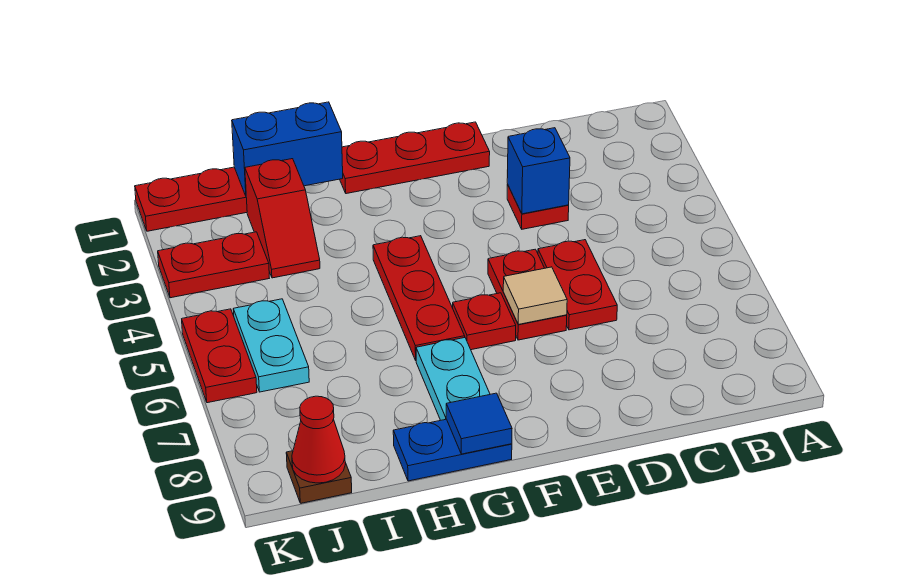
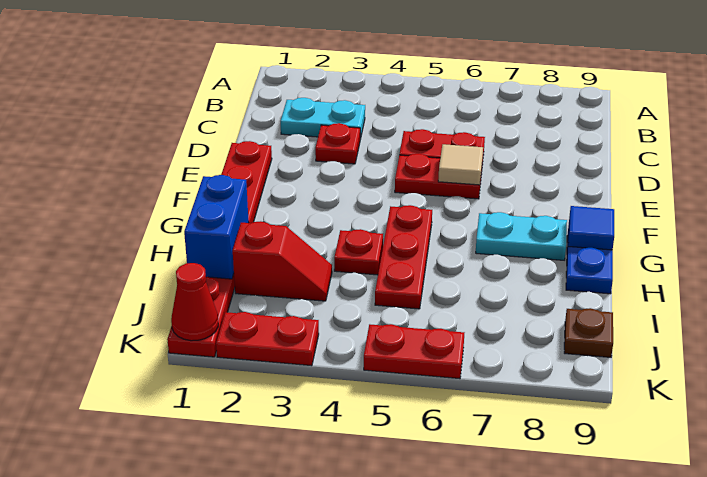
blue brick D3 level 2 -> none
red plate F6 level 1 -> red plate H4 level 1
red plate G4:G6 level 1 -> red plate G5:I5 level 1
red plate J3:K3 level 1 -> red plate K2:K3 level 1
cyan plate J5:J6 level 1 -> cyan plate C2:C3 level 1
red cone J9 level 2 -> red cone K1 level 2

